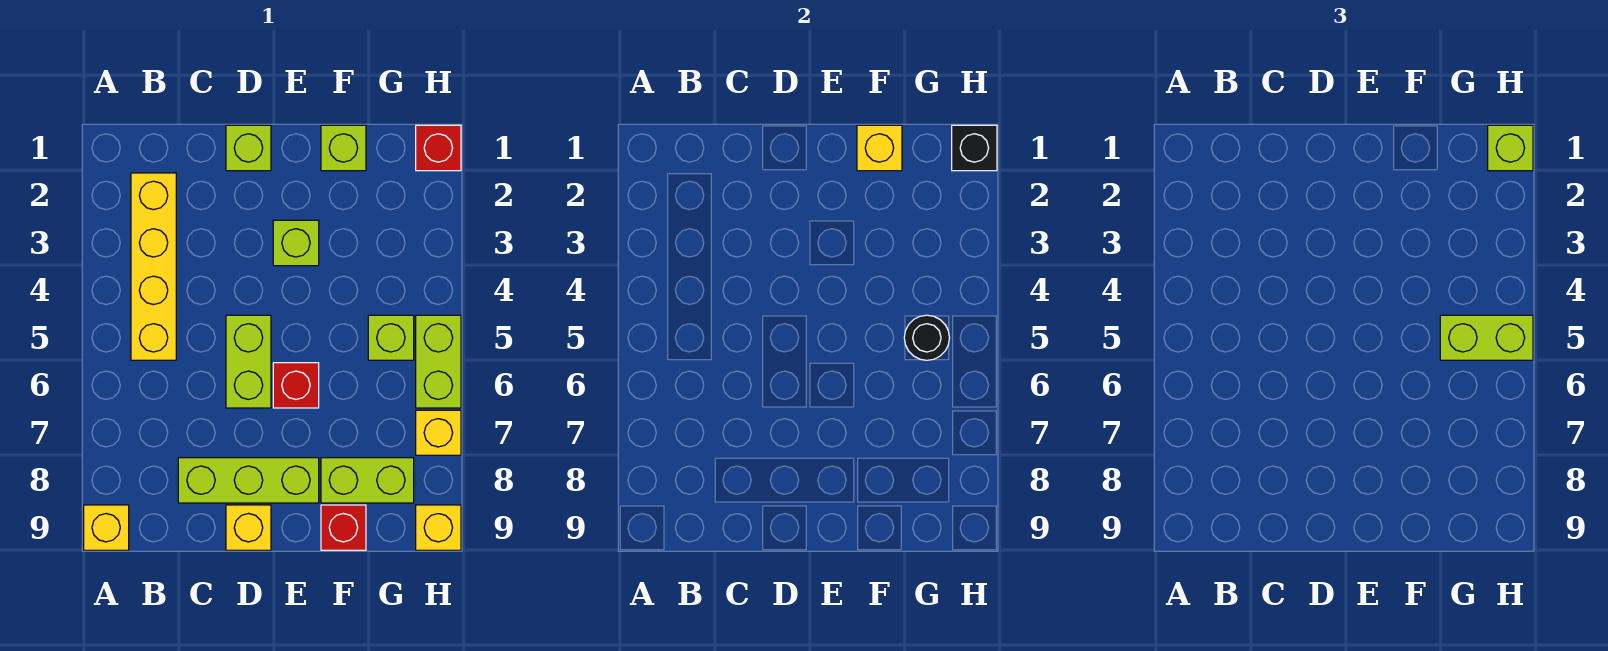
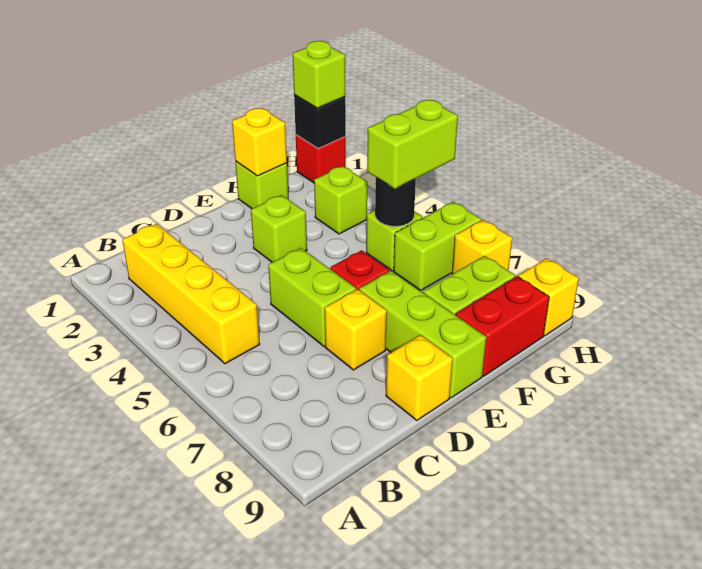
yellow brick A9 level 1 -> yellow brick D7 level 1
lime brick C8:E8 level 1 -> lime brick E7:E9 level 1
lime brick D1 level 1 -> lime brick G3 level 1
red brick F9 level 1 -> red brick F9:G9 level 1
lime brick H5:H6 level 1 -> lime brick G6:H6 level 1

